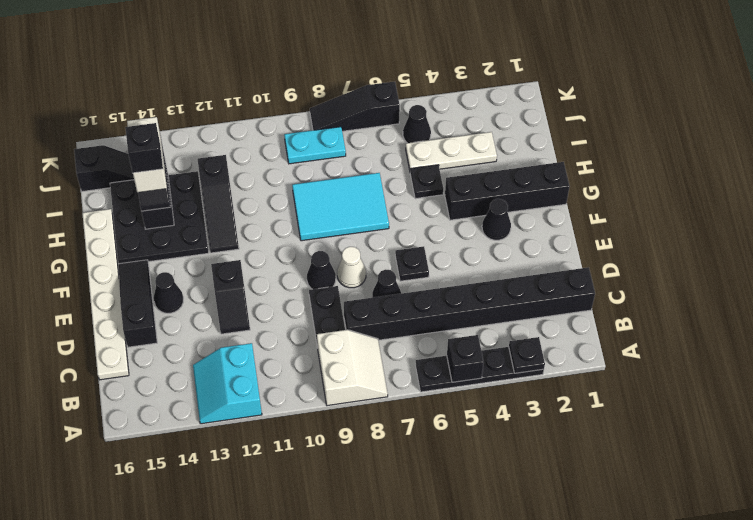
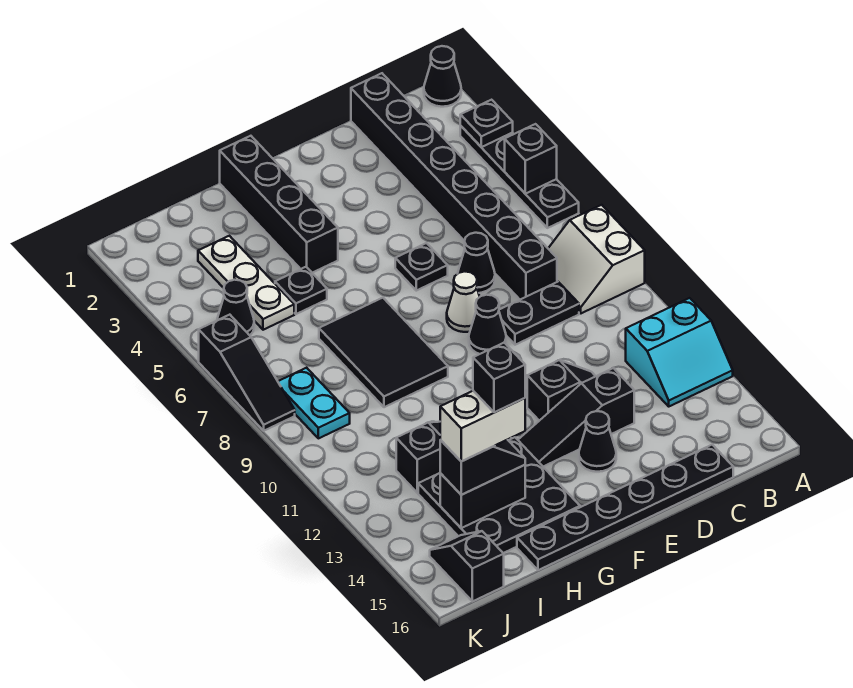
white slope A8:B9 level 1 top 9 -> white slope A8:B9 level 1 top A
white plate C16:H16 level 1 -> black plate C16:H16 level 1
black slope D15:F15 level 1 top D -> black slope D13:F13 level 1 top D
black cone F3 level 1 -> black cone A1 level 1
cyan tile G7:H9 level 1 -> black tile G7:H9 level 1

